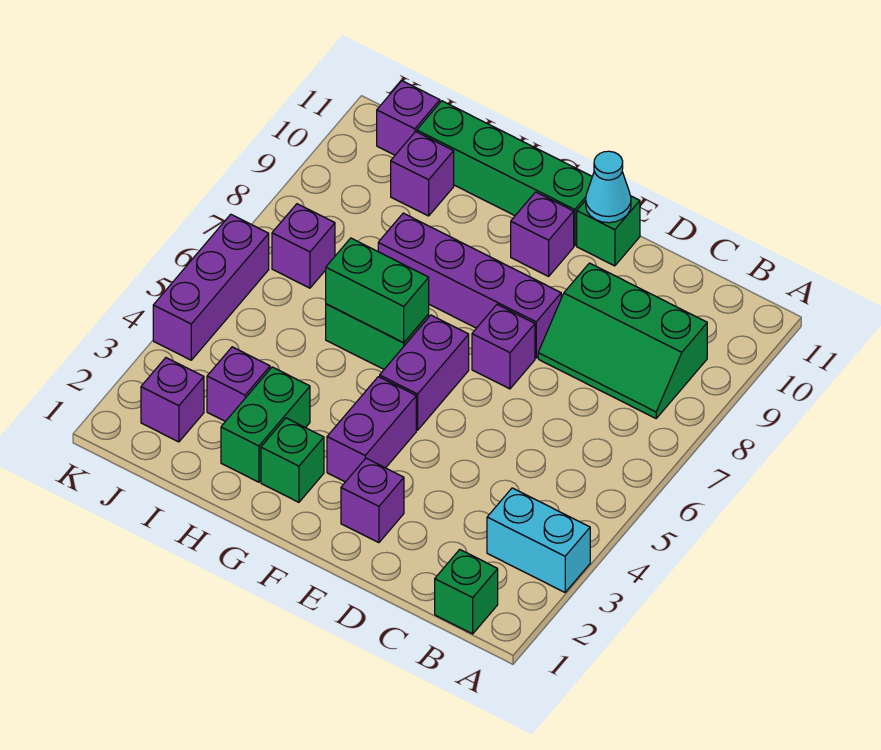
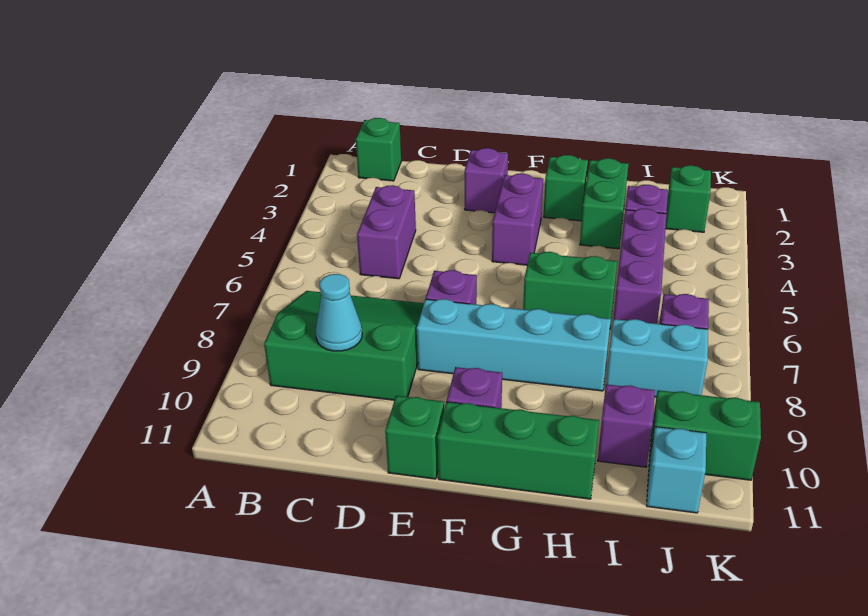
cyan brick A3:B3 level 1 -> cyan brick I8:J8 level 1
green slope B8:D9 level 1 top 9 -> green slope B7:D9 level 1 top 9
purple brick E8:H8 level 1 -> cyan brick E8:H8 level 1
cyan cone E11 level 2 -> cyan cone C9 level 2
purple brick F5:F6 level 1 -> purple brick C4:C5 level 1
green brick F11:I11 level 1 -> green brick F11:H11 level 1
green brick G6:H6 level 2 -> green brick J10:K10 level 1
purple brick J2 level 1 -> green brick J2 level 1
purple brick J11 level 1 -> cyan brick J11 level 1
purple brick K4:K6 level 1 -> purple brick I4:I6 level 1

